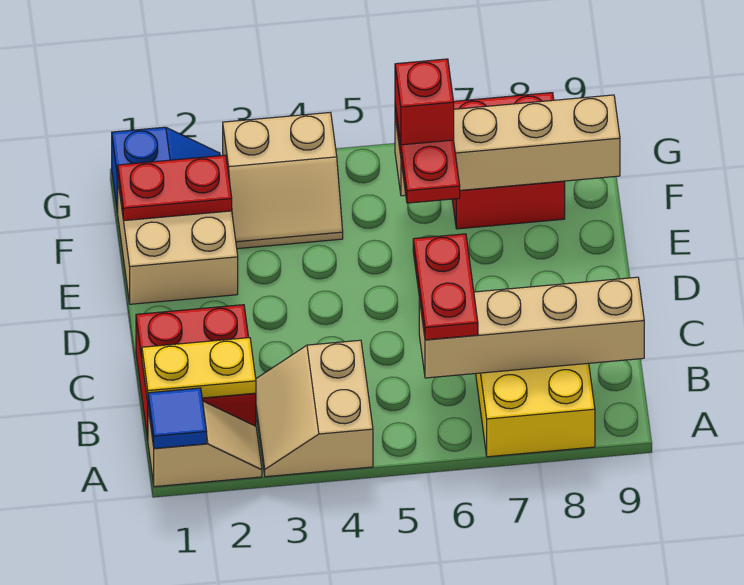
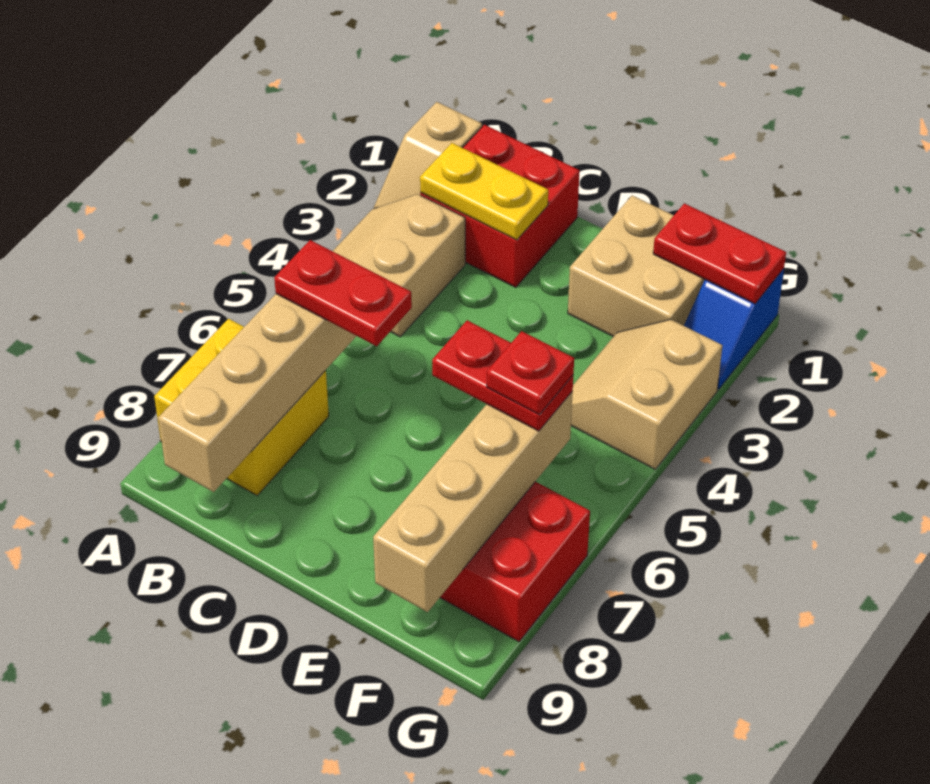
blue tile A1 level 2 -> none
tan slope A3:B4 level 1 top 4 -> tan slope A3:B4 level 1 top B
yellow plate B1:B2 level 2 -> yellow plate B2:C2 level 2
red plate F1:F2 level 2 -> red plate F1:G1 level 2
red brick F6 level 4 -> red plate F6 level 4

